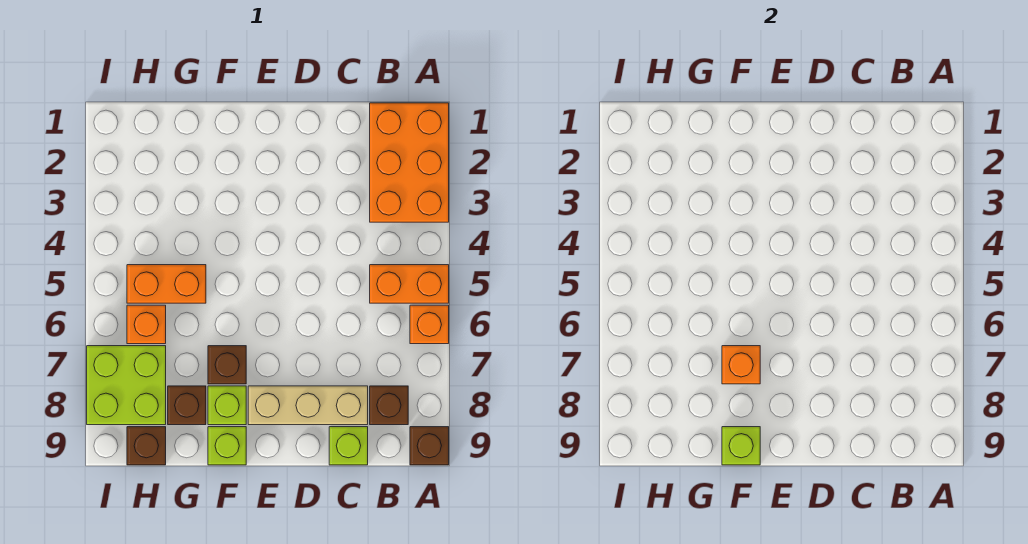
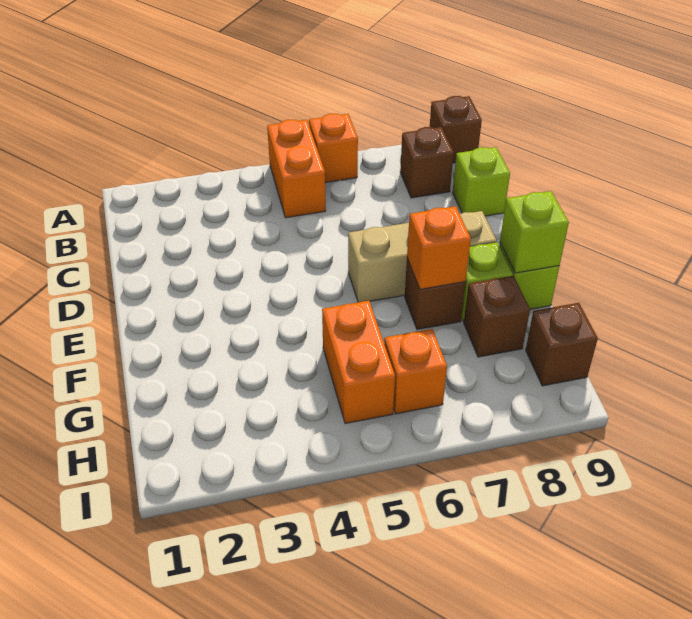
orange brick A1:B3 level 1 -> none
tan brick C8:E8 level 1 -> tan brick E6:E8 level 1
lime brick H7:I8 level 1 -> none

